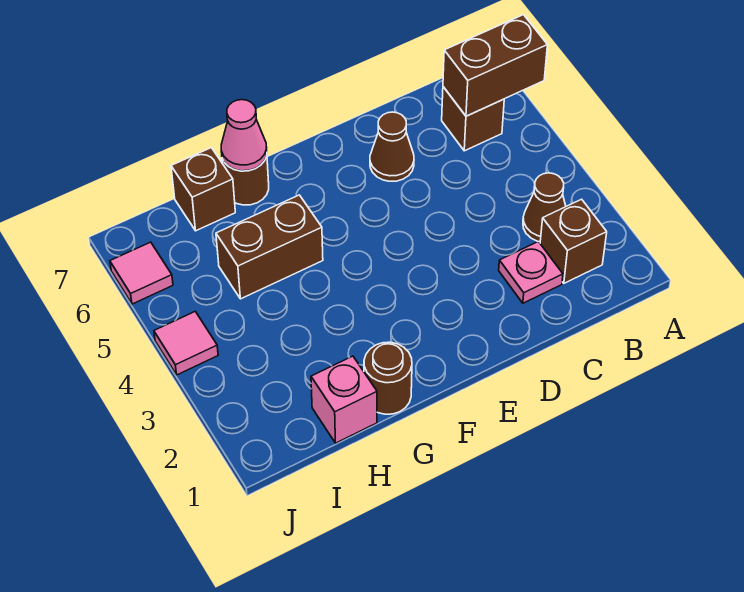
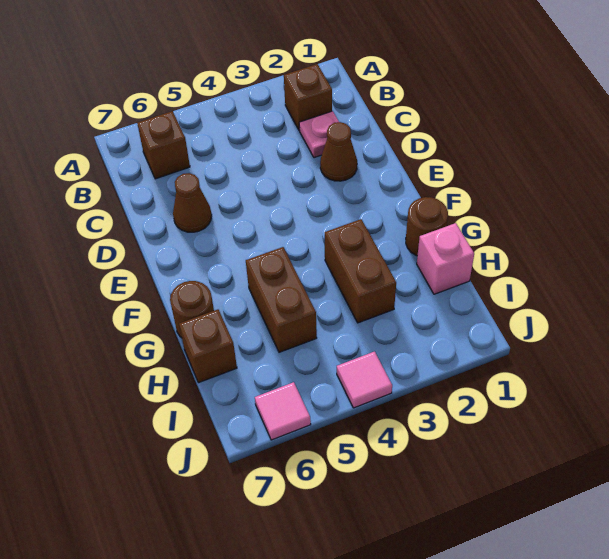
brown brick A6:B6 level 2 -> brown brick G3:H3 level 1
brown cone B3 level 1 -> brown cone D2 level 1
pink cone G7 level 2 -> none

